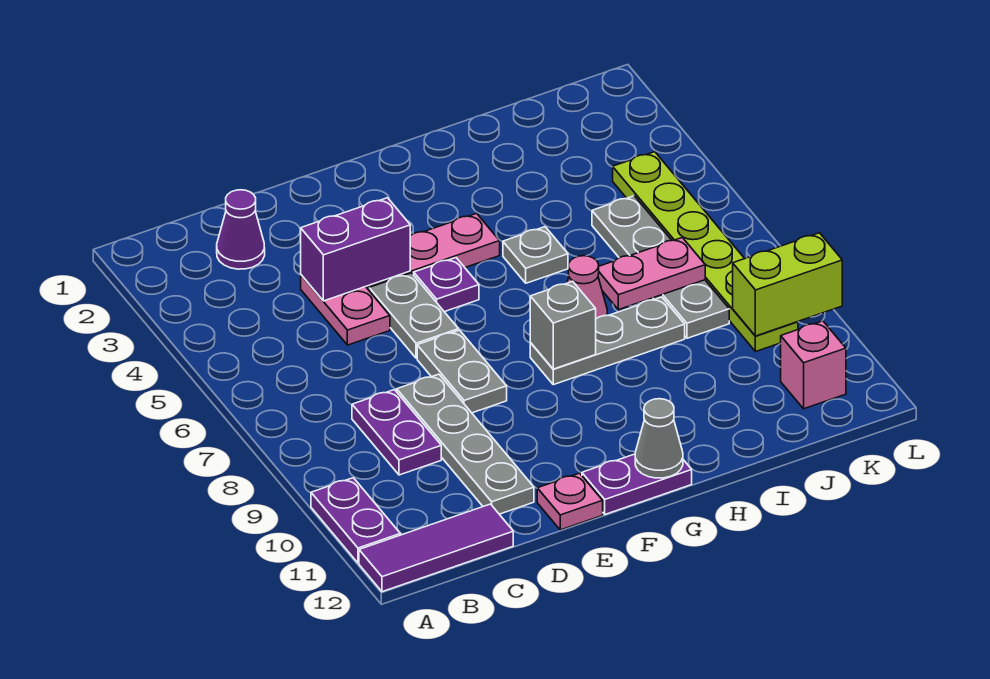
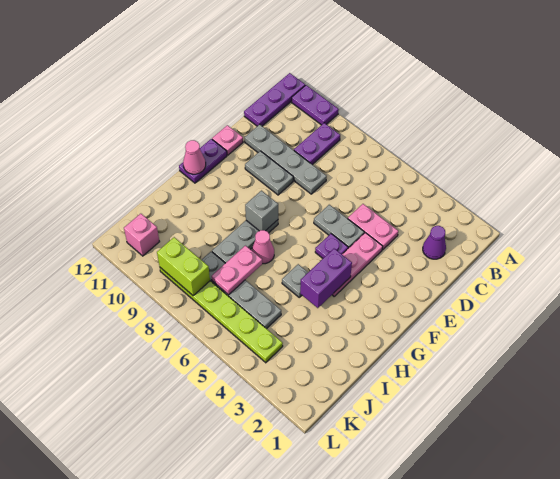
purple tile A12:C12 level 1 -> purple plate A12:C12 level 1
purple plate C8:C9 level 1 -> purple plate B9:C9 level 1
purple brick D4:E4 level 2 -> purple brick G4:H4 level 2
grey plate E7:E8 level 1 -> grey plate E9:E10 level 1
grey cone G12 level 2 -> pink cone G12 level 2
lime brick K9:L9 level 2 -> lime brick K8:K9 level 2

